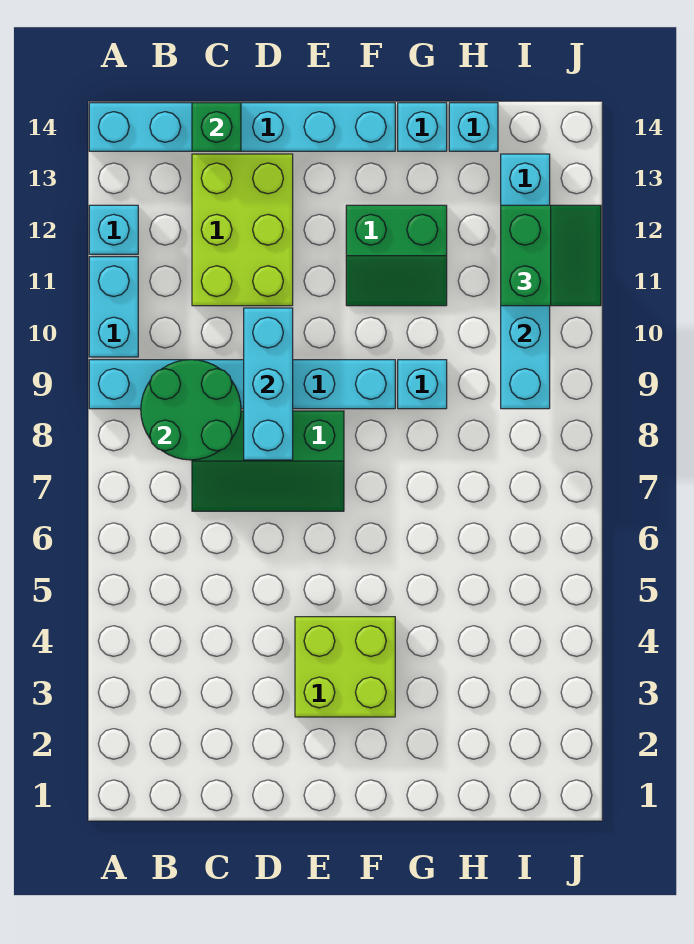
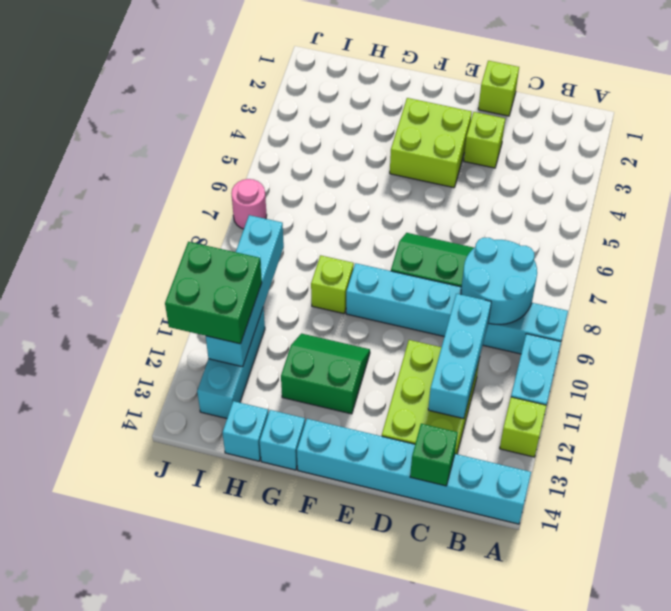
cyan brick A12 level 1 -> lime brick A12 level 1
green round brick B8:C9 level 2 -> cyan round brick B8:C9 level 2
none -> lime brick D1 level 1
none -> lime brick D3 level 1
cyan brick D8:D10 level 2 -> cyan brick C10:C12 level 2
cyan brick G9 level 1 -> lime brick G9 level 1
green slope I11:J12 level 3 top I -> green brick I11:J12 level 3
none -> pink round brick J7 level 1

